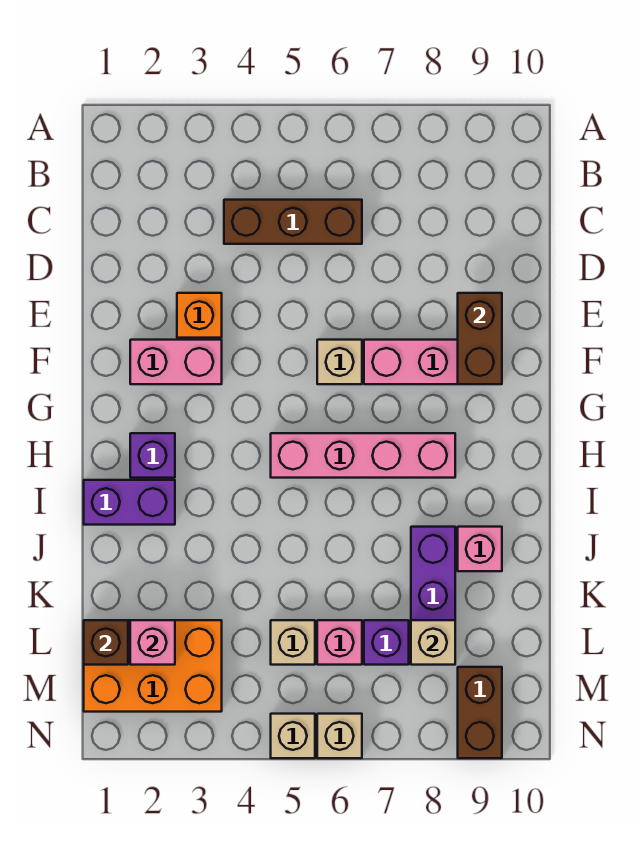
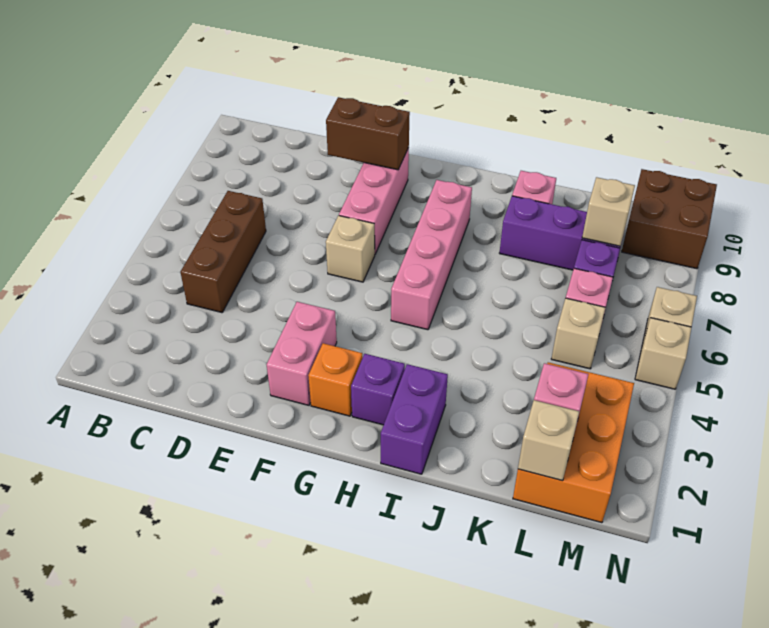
orange brick E3 level 1 -> orange brick G2 level 1
brown brick L1 level 2 -> tan brick L1 level 2
brown brick M9:N9 level 1 -> brown brick M9:N10 level 1

